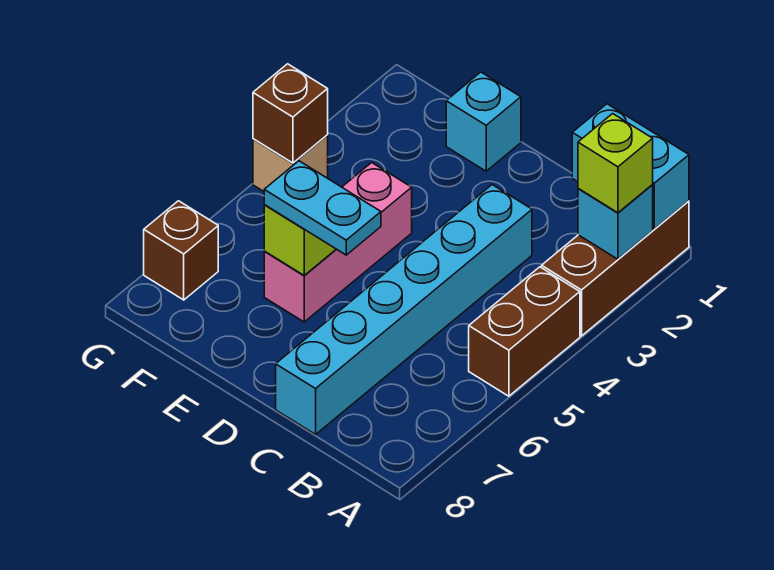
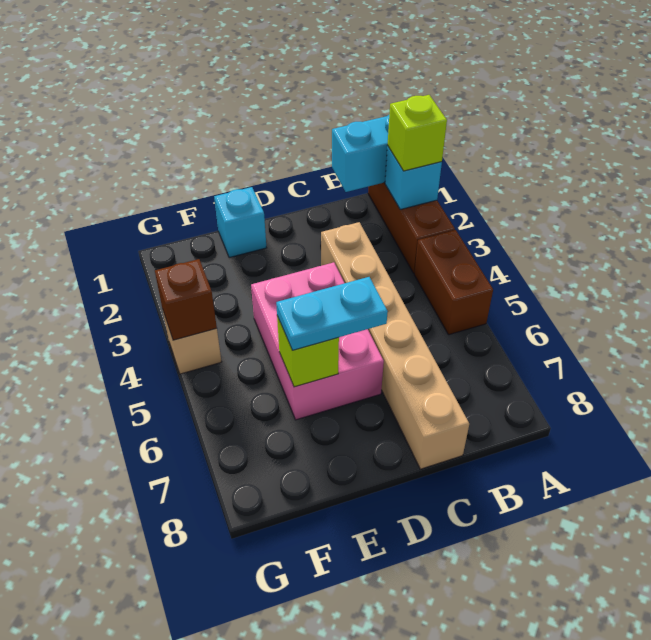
cyan brick C3:C8 level 1 -> tan brick C3:C8 level 1
pink brick E4:E6 level 1 -> pink brick D4:E6 level 1
brown brick G7 level 1 -> none

